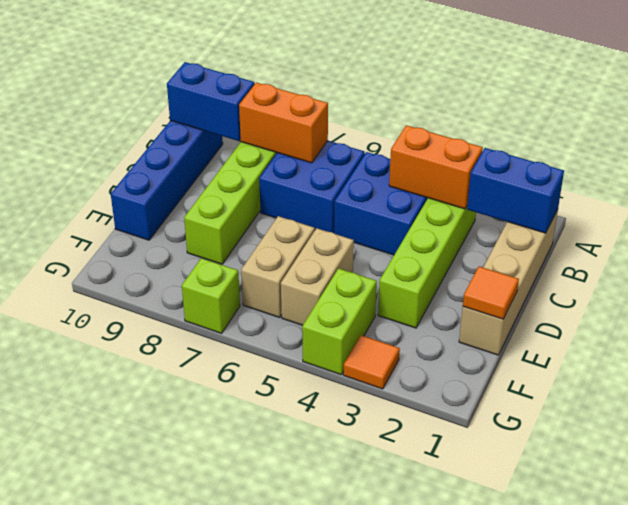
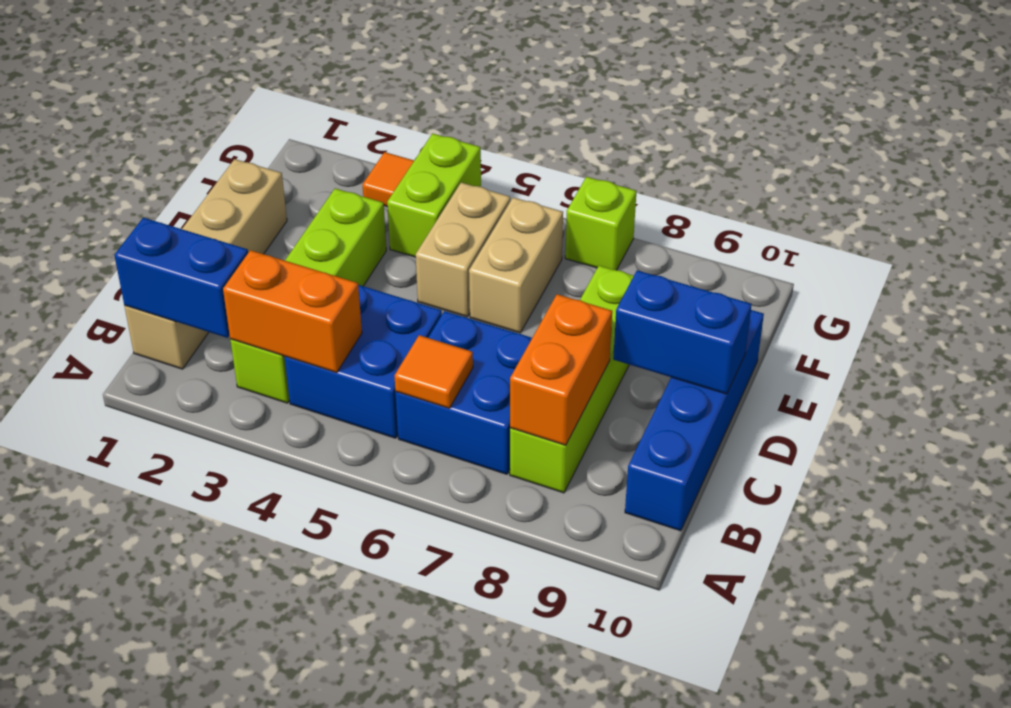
orange brick B7:B8 level 2 -> orange brick B8:C8 level 2
blue brick B9:B10 level 2 -> blue brick D9:D10 level 2
orange tile E1 level 2 -> orange tile B6 level 2

